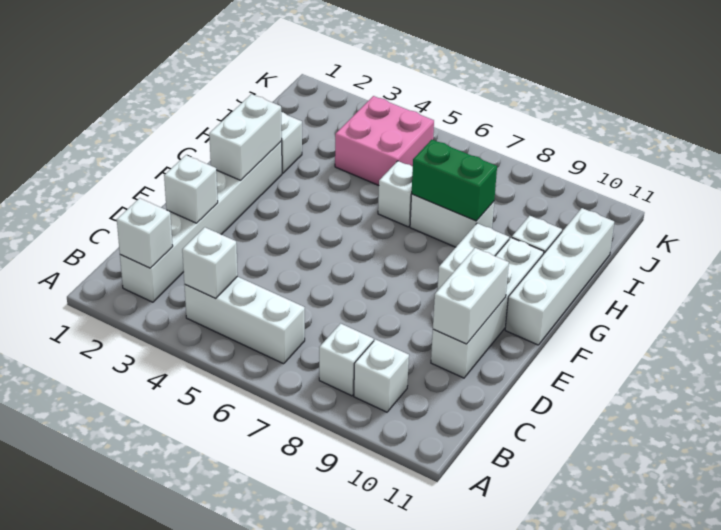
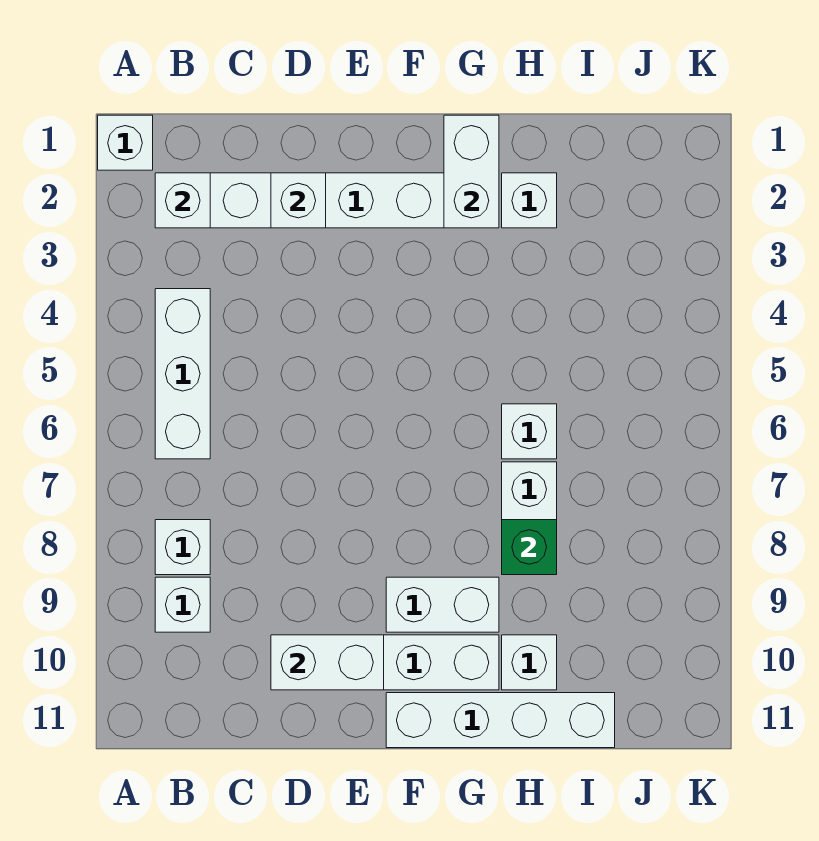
white brick B4 level 2 -> white brick A1 level 1
white brick F2:G2 level 2 -> white brick G1:G2 level 2
green brick H7:H8 level 2 -> green brick H8 level 2
pink brick I4:J5 level 1 -> none

